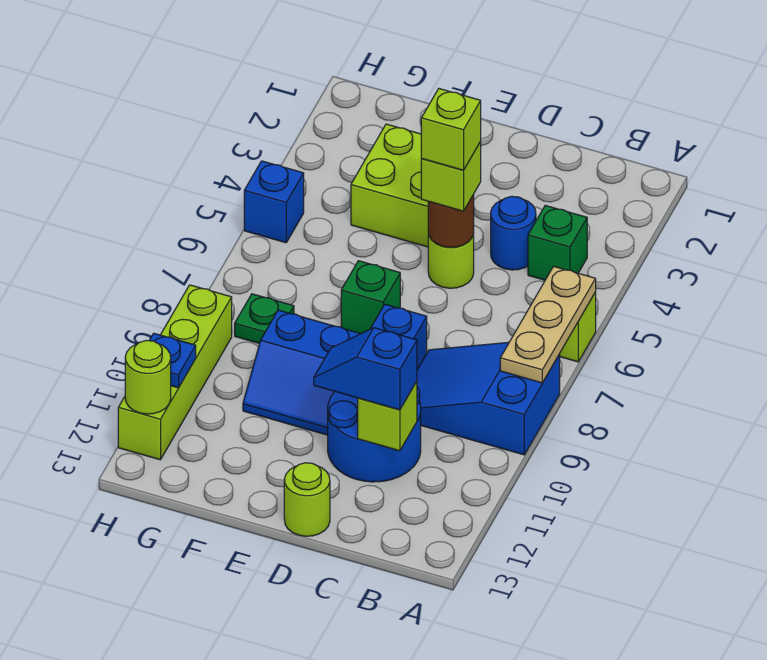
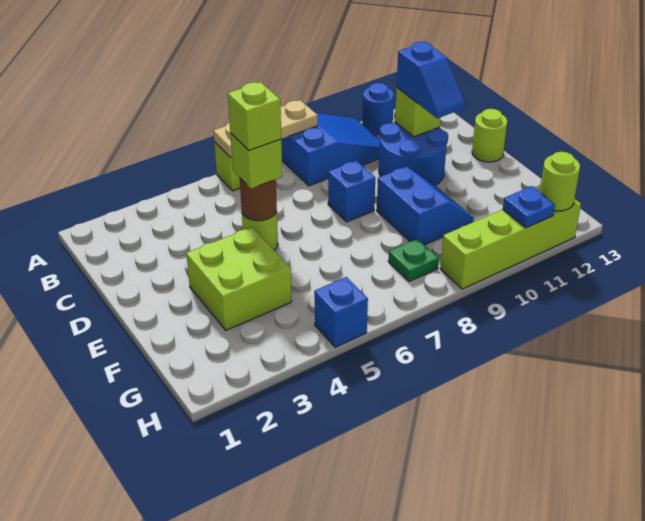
blue slope A8:C9 level 1 top A -> blue slope A8:B10 level 1 top 8
green brick B4 level 1 -> none
blue round brick C4 level 1 -> blue round brick A11 level 1
green brick E7 level 1 -> none

